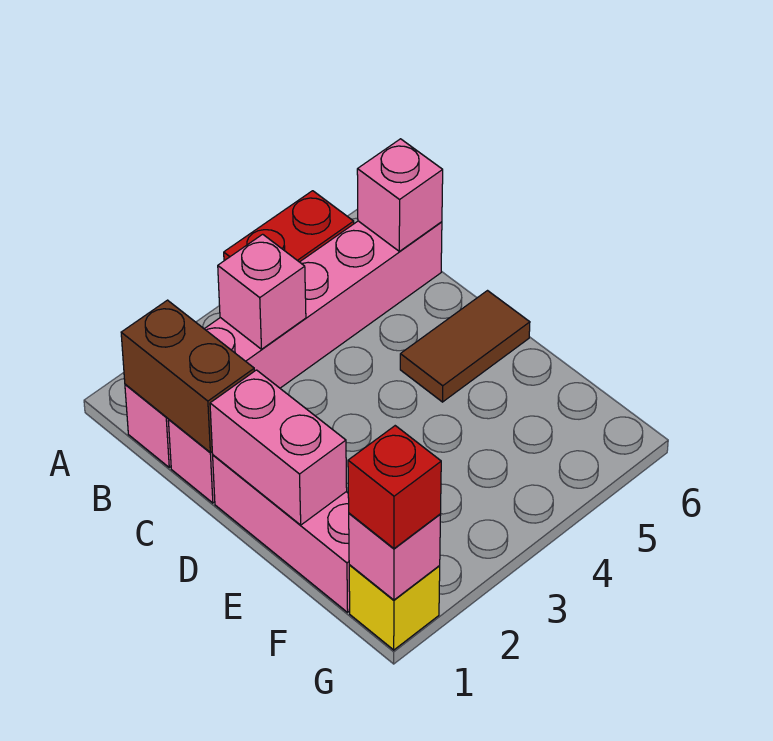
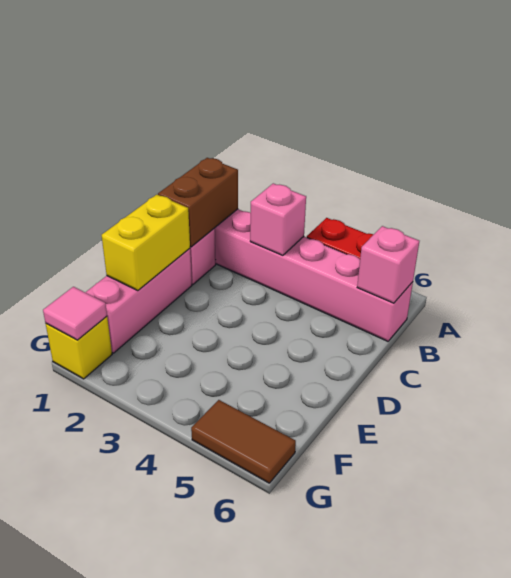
pink brick D1:E1 level 2 -> yellow brick D1:E1 level 2
brown tile D5:D6 level 1 -> brown tile G5:G6 level 1
pink brick G1 level 2 -> pink tile G1 level 2
red brick G1 level 3 -> none

